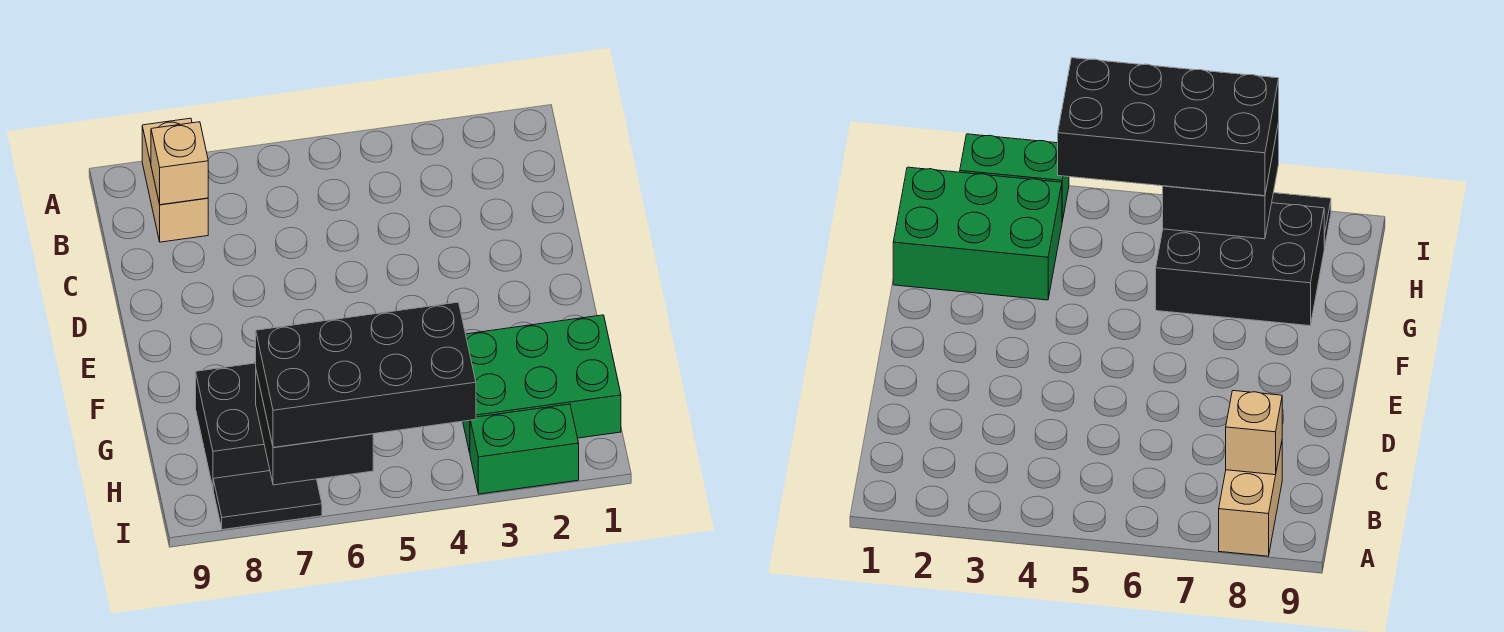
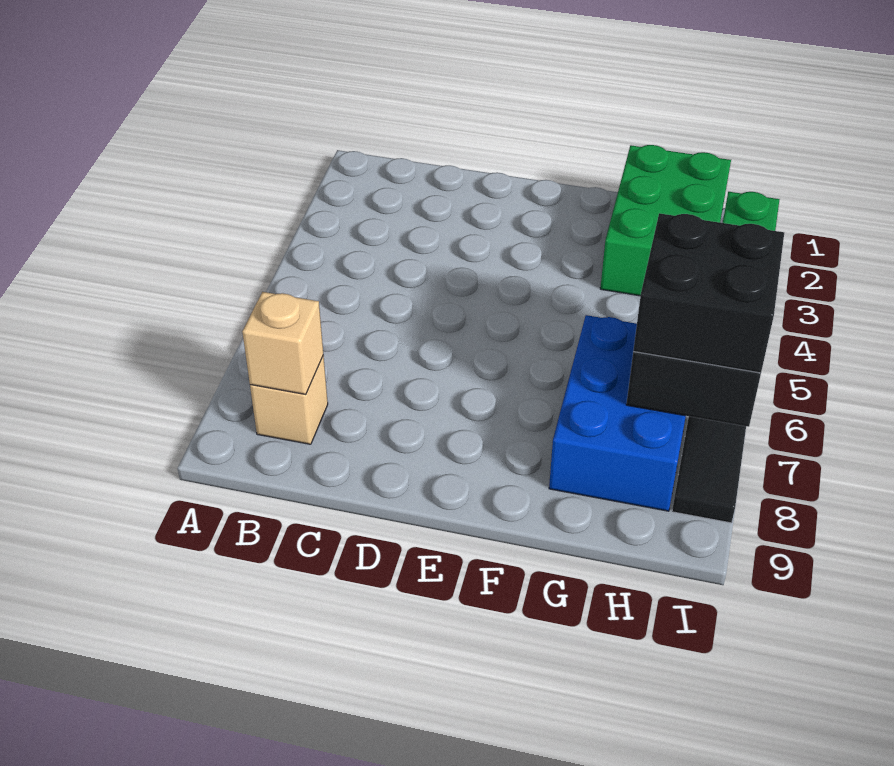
tan brick A8:B8 level 1 -> tan brick B8 level 1
black brick G6:H8 level 1 -> blue brick G6:H8 level 1
black brick H4:I7 level 3 -> black brick H6:I7 level 3

